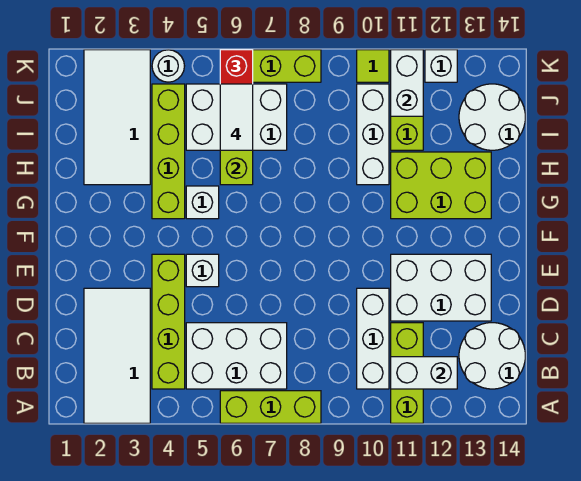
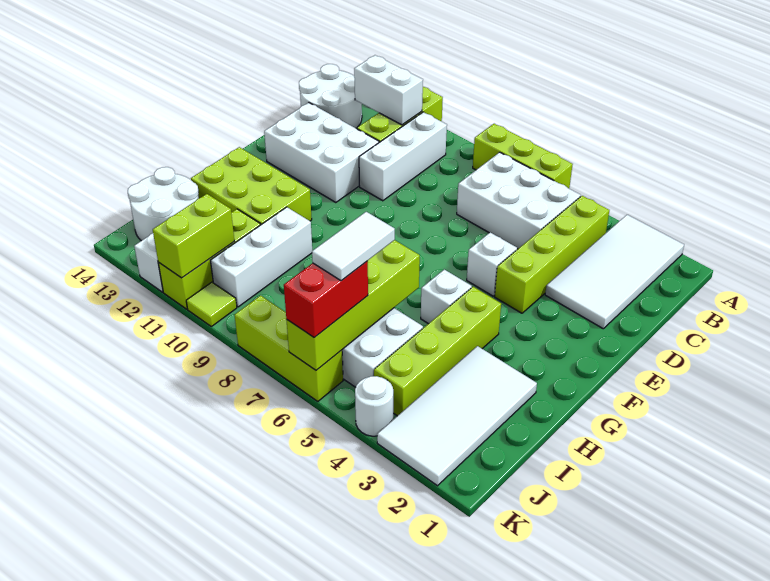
white brick J11:K11 level 2 -> lime brick J11:K11 level 2

